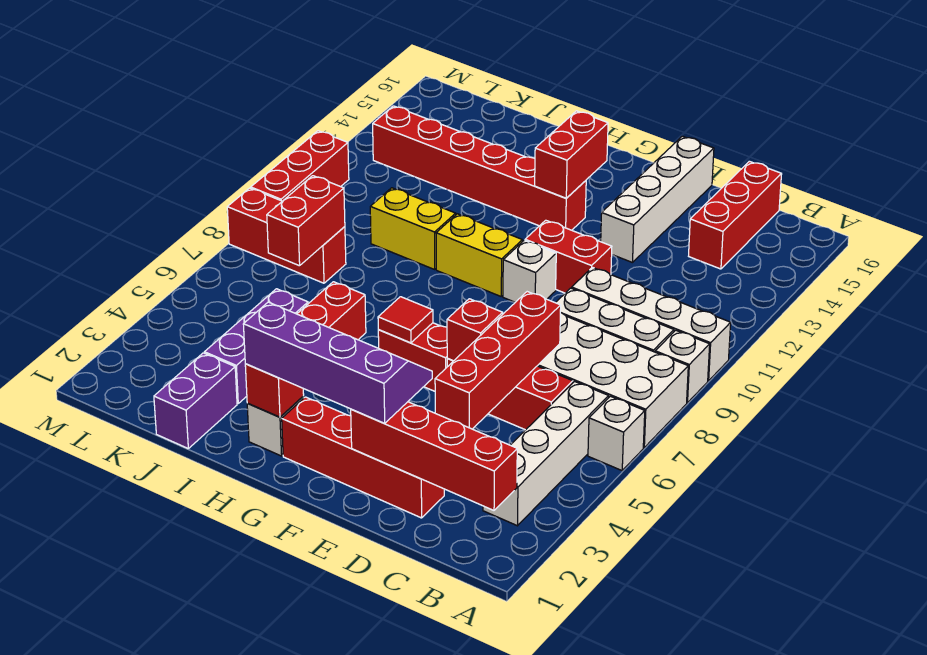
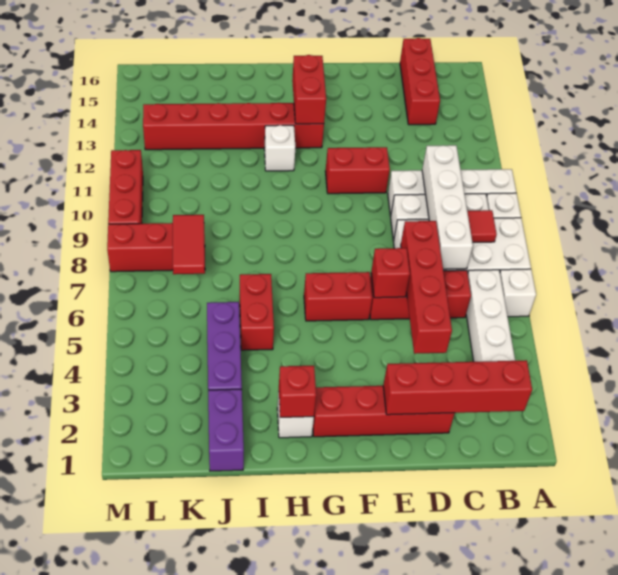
purple slope E2:H3 level 3 top 2 -> none
white brick E13:E16 level 1 -> white brick C7:C10 level 2
white brick F10 level 1 -> white brick H12 level 1
red tile G6 level 2 -> red tile B8 level 2
yellow brick G10:H10 level 1 -> none
yellow brick I10:J10 level 1 -> none
red brick K7:K8 level 2 -> red tile K7:K8 level 2

